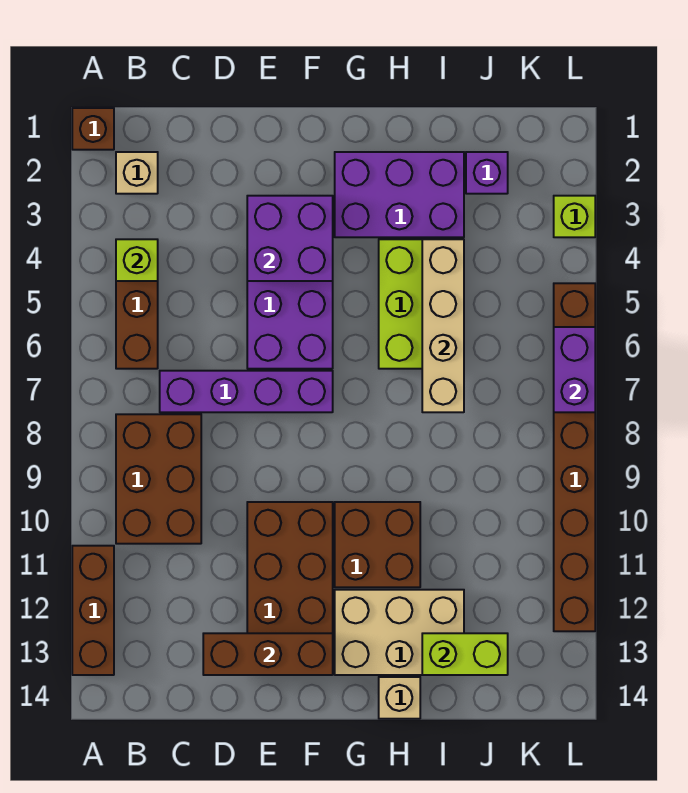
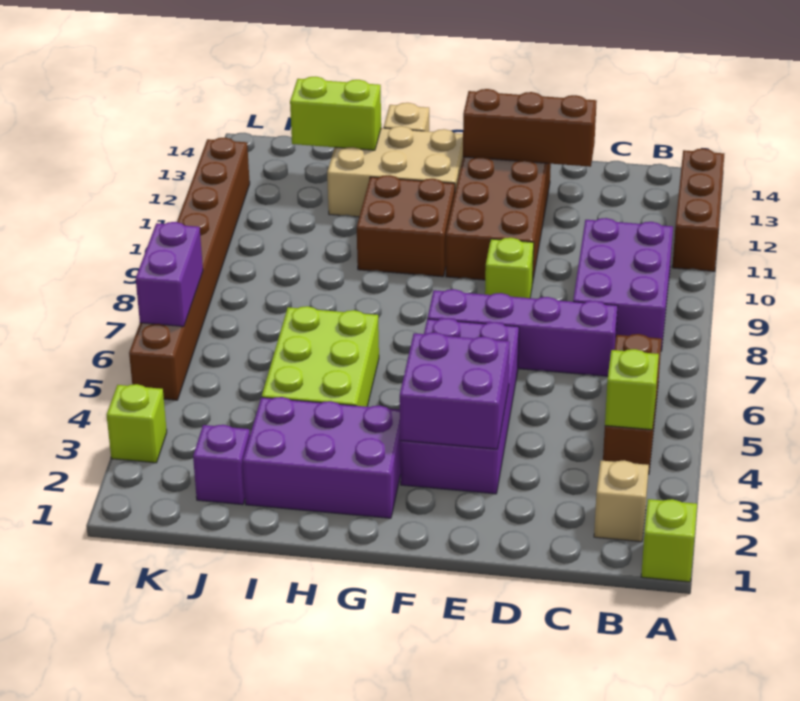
brown brick A1 level 1 -> lime brick A1 level 1
brown brick B8:C10 level 1 -> purple brick B8:C10 level 1
none -> lime brick E9 level 1
tan brick I4:I7 level 2 -> none

